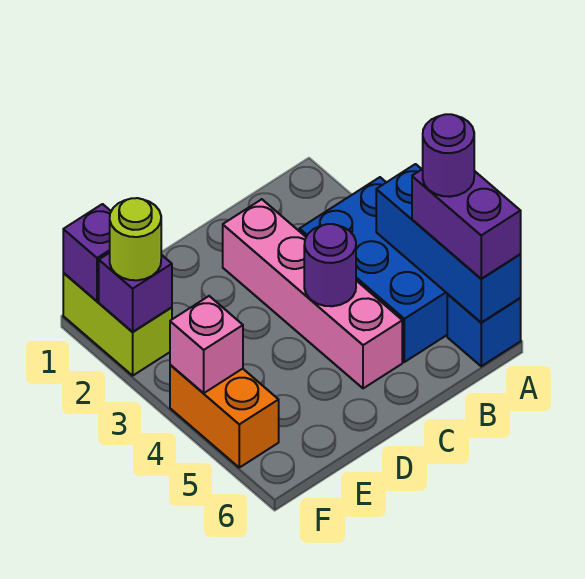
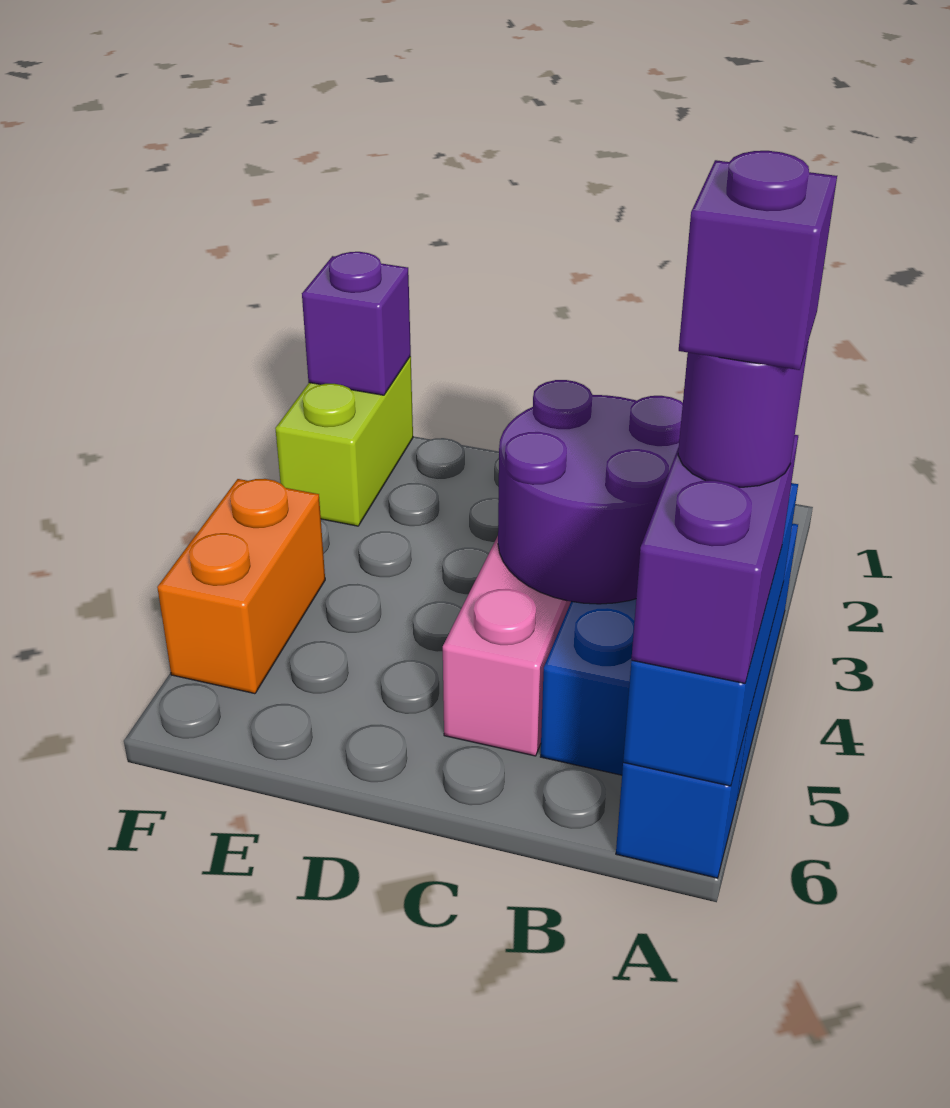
purple round brick C4 level 2 -> purple round brick B3:C4 level 2
purple brick F2 level 2 -> purple brick A5 level 5
lime round brick F2 level 3 -> none
pink brick F4 level 2 -> none

